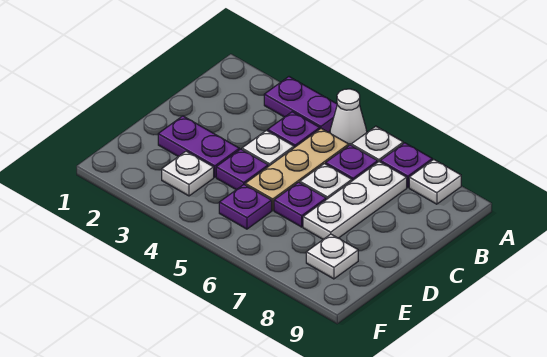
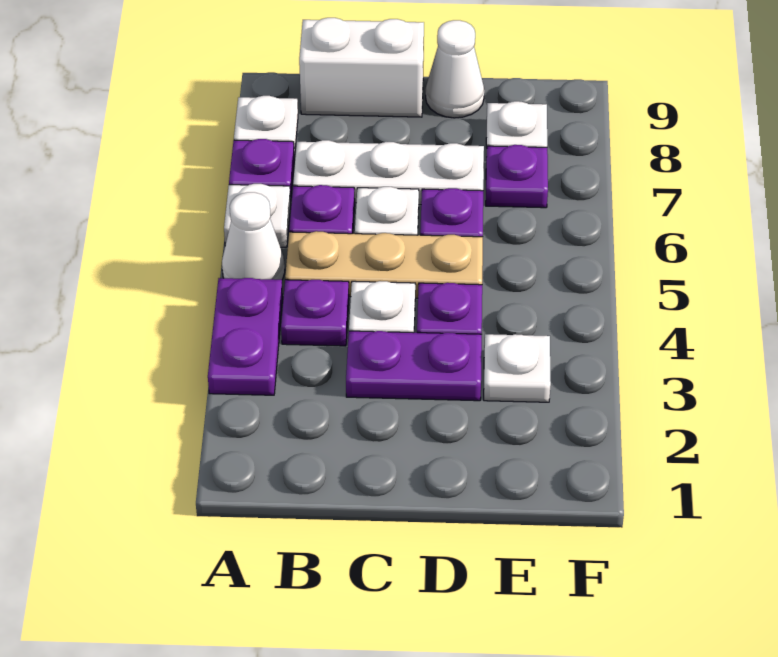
none -> white brick B9:C9 level 1
purple plate D2:D3 level 1 -> purple plate C3:D3 level 1
none -> white cone D9 level 1
purple plate E5 level 1 -> purple plate E7 level 1

